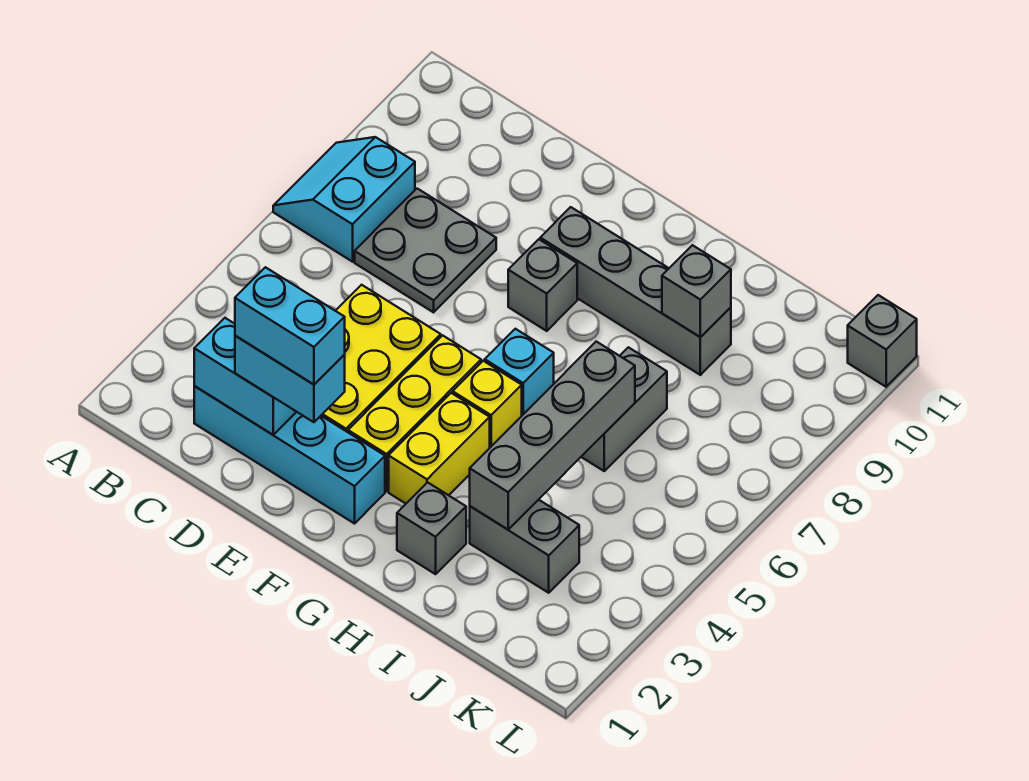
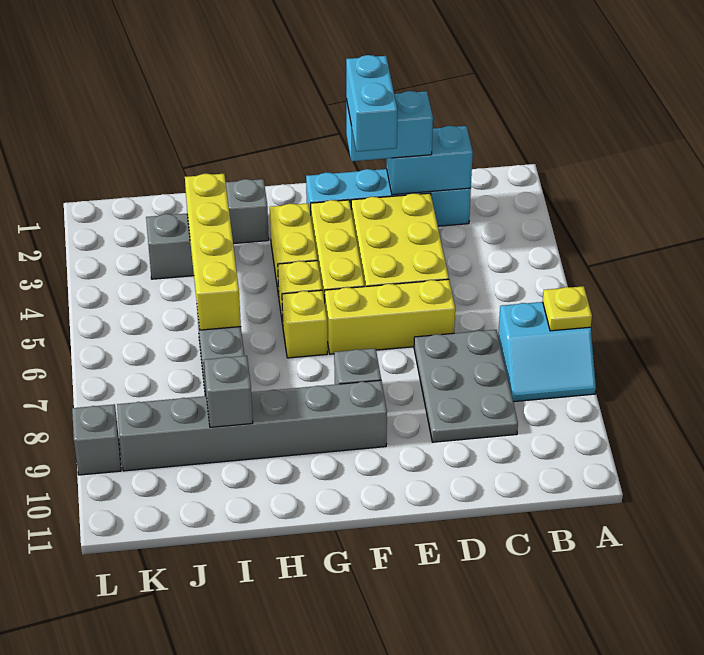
cyan slope A7:B8 level 1 top B -> cyan slope A7:B8 level 1 top 7
none -> yellow plate A7 level 2
grey plate C7:D8 level 1 -> grey plate C7:D9 level 1
cyan brick D2:E2 level 4 -> cyan brick E2:E3 level 4
none -> yellow brick D6:F6 level 1
grey brick F9:I9 level 1 -> grey brick F9:K9 level 1
cyan brick G6 level 1 -> yellow brick G6 level 1
grey brick I3:I6 level 2 -> yellow brick I3:I6 level 2
grey brick L11 level 1 -> grey brick L9 level 1

